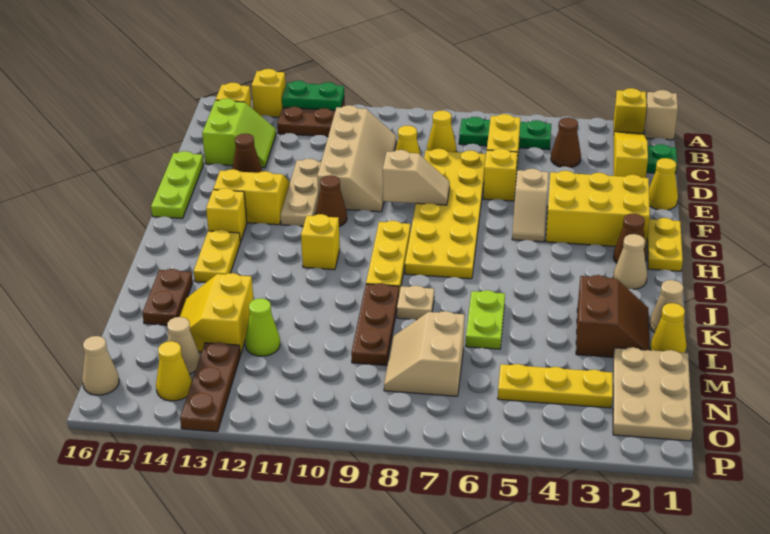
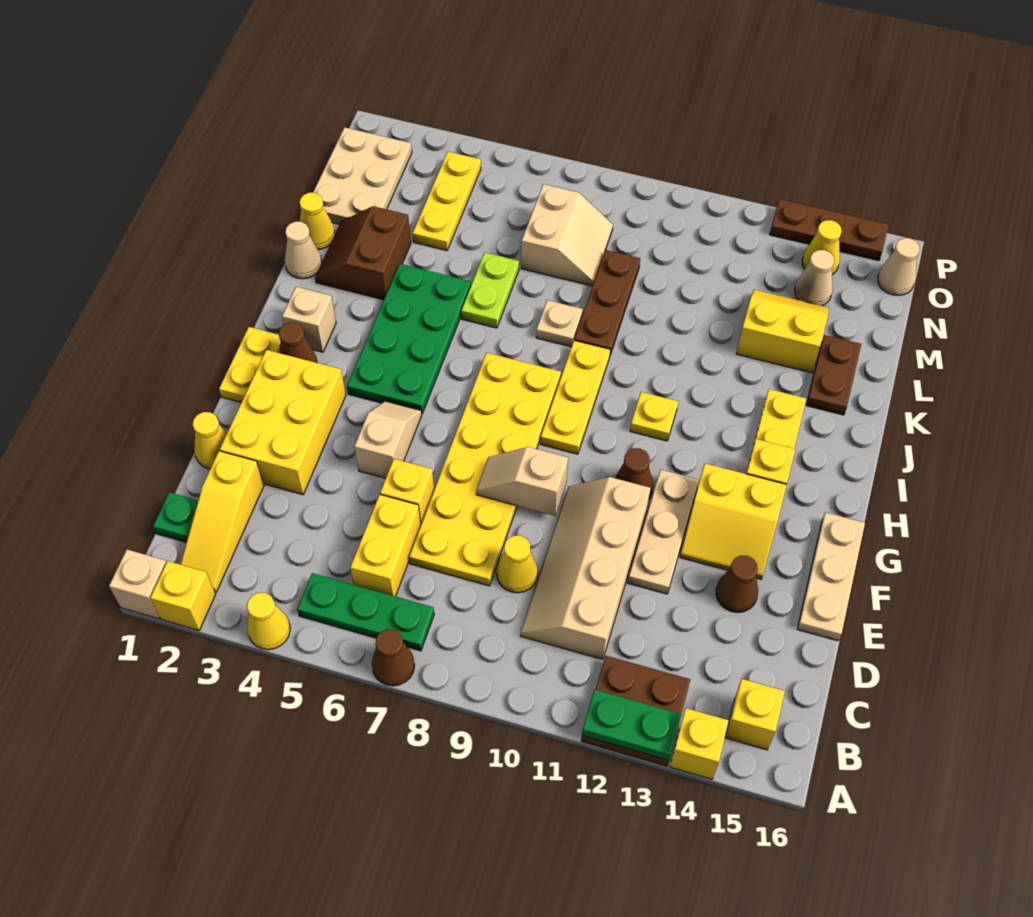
brown cone C4 level 1 -> brown cone A7 level 1
yellow cone C8 level 1 -> yellow cone A4 level 1
lime slope C14:D15 level 1 top 15 -> none
lime plate E16:G16 level 1 -> tan plate E16:G16 level 1
yellow brick F2:G4 level 1 -> yellow brick E2:G3 level 1
none -> green plate H4:K5 level 1
tan cone I2 level 1 -> tan brick I2 level 1
yellow brick I11 level 1 -> yellow plate I11 level 1
yellow slope L13:M14 level 1 top 13 -> yellow slope L13:M14 level 1 top L
lime cone M12 level 1 -> none
yellow plate N3:N5 level 1 -> yellow plate M4:O4 level 1
brown plate N13:P13 level 1 -> brown plate P13:P15 level 1

